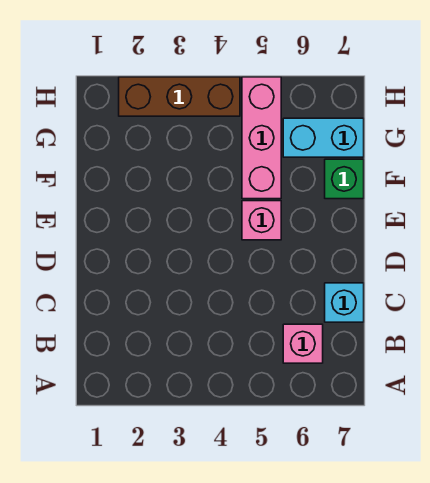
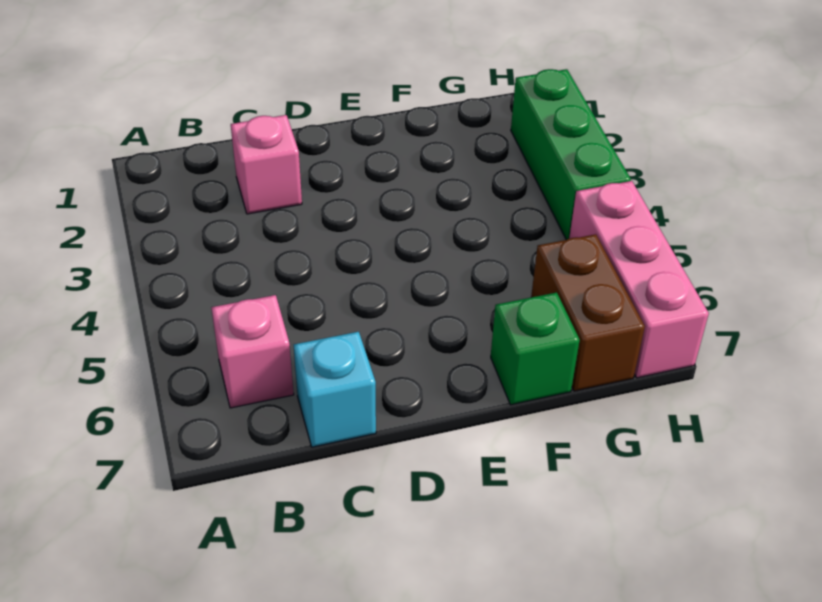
pink brick E5 level 1 -> pink brick C2 level 1
pink brick F5:H5 level 1 -> pink brick H5:H7 level 1
cyan brick G6:G7 level 1 -> brown brick G6:G7 level 1
brown brick H2:H4 level 1 -> green brick H2:H4 level 1

